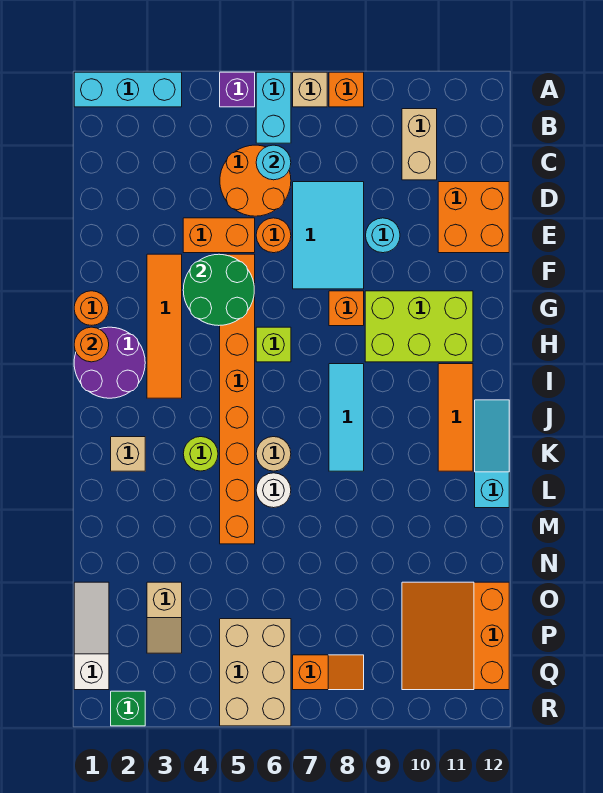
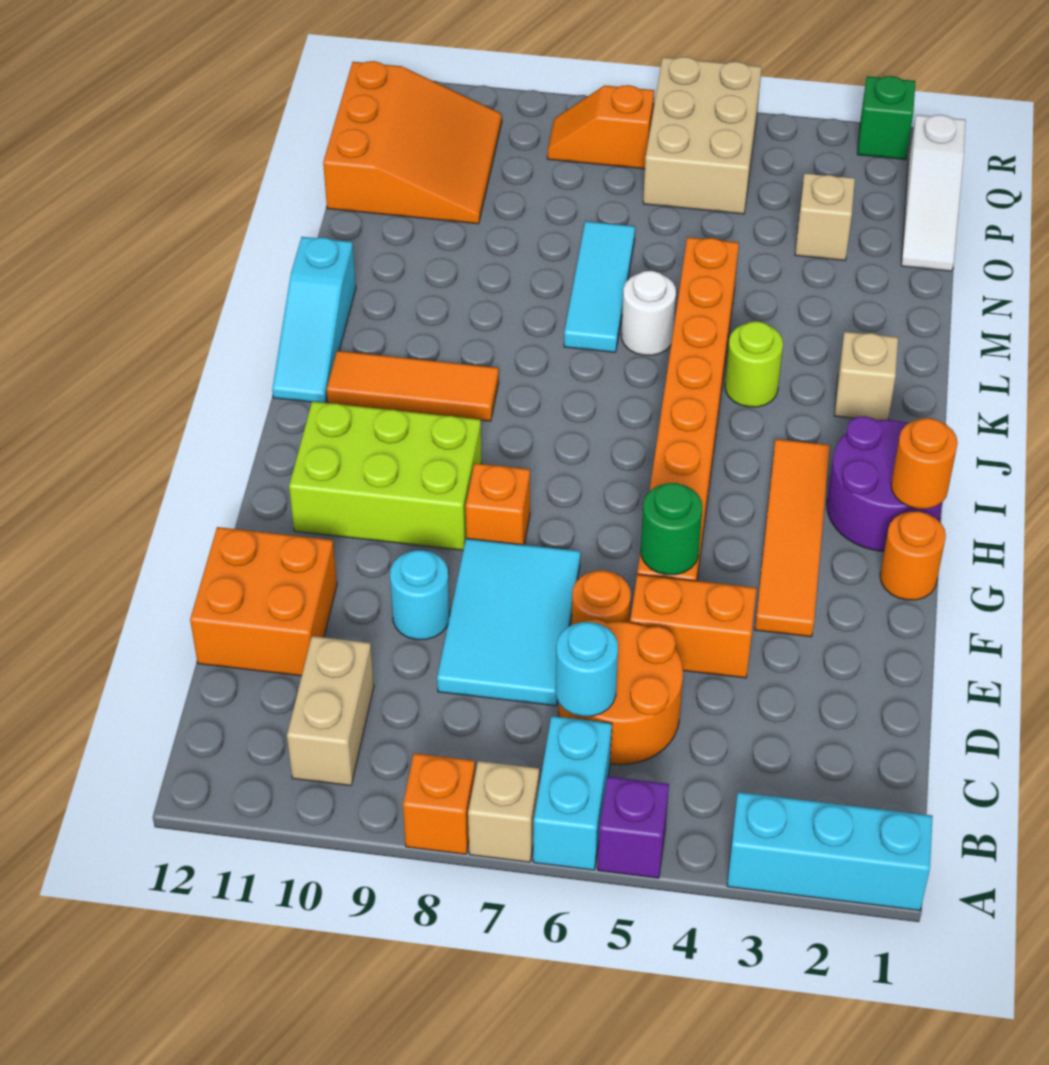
green round brick F4:G5 level 2 -> green round brick F5 level 2
lime brick H6 level 1 -> none
cyan tile I8:K8 level 1 -> cyan tile L7:N7 level 1
orange tile I11:K11 level 1 -> orange tile J9:J11 level 1
tan round brick K6 level 1 -> none

